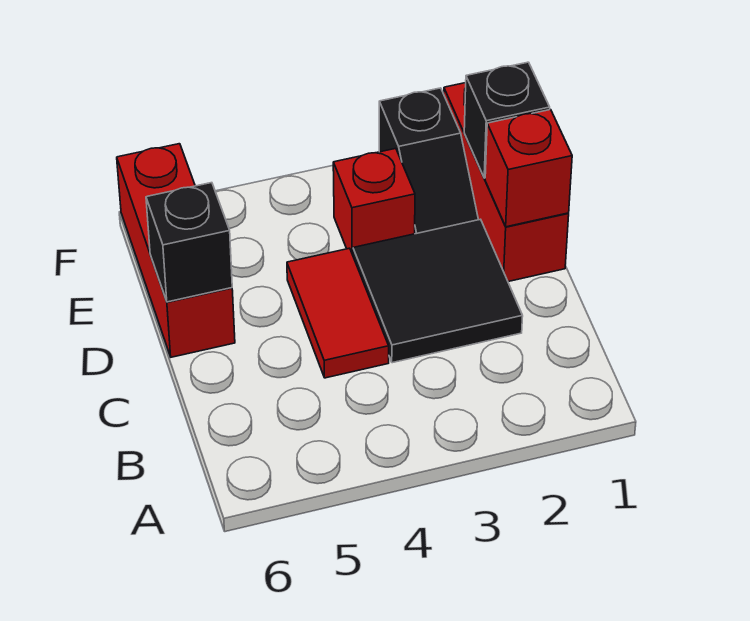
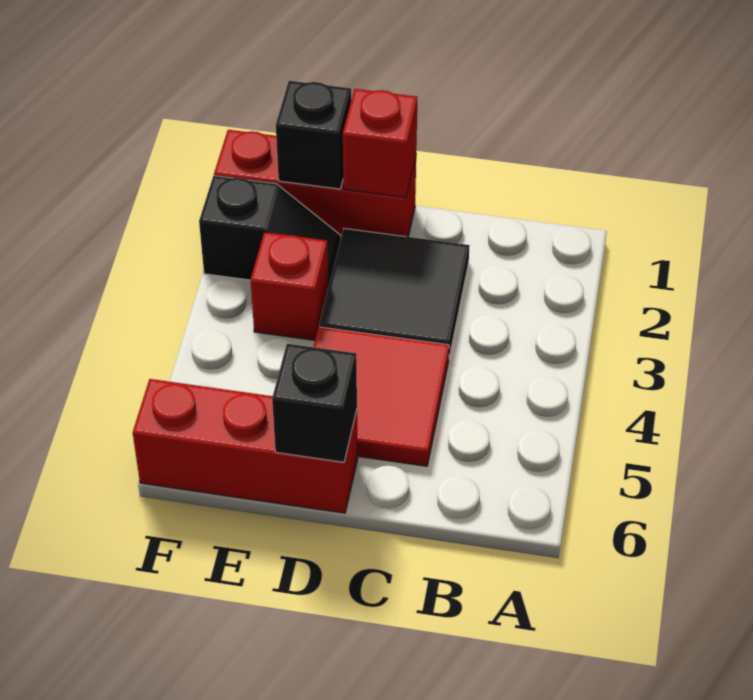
red tile C4:D4 level 1 -> red tile C4:D5 level 1

